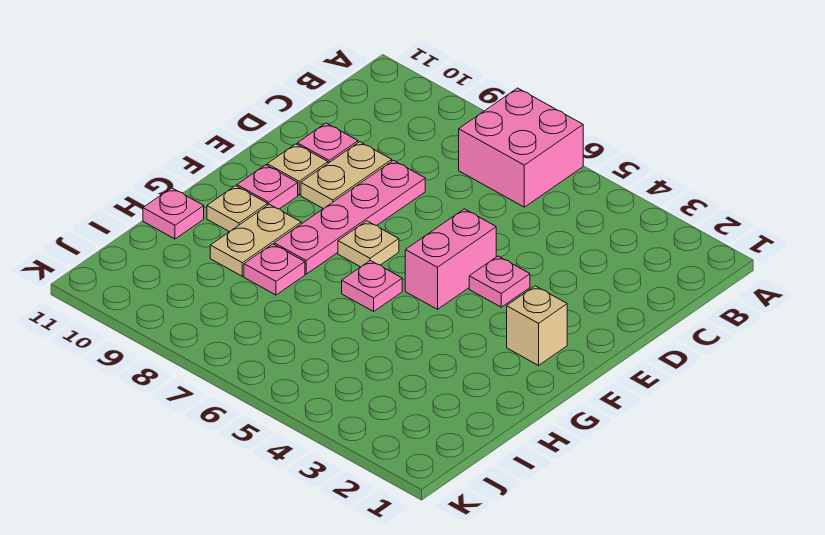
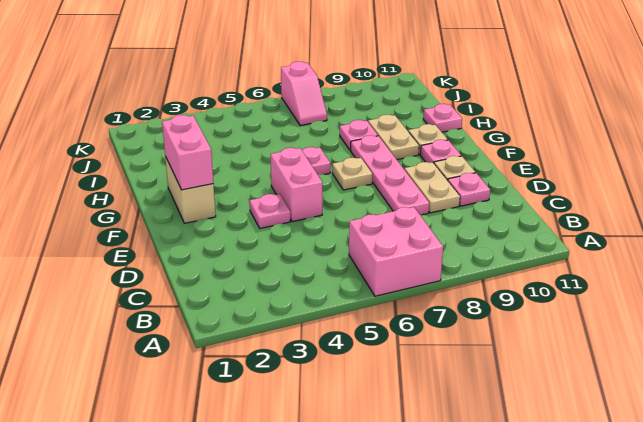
tan brick F2 level 1 -> tan brick F2:G2 level 1
none -> pink brick F2:G2 level 2
none -> pink slope J7:K7 level 1 top K

